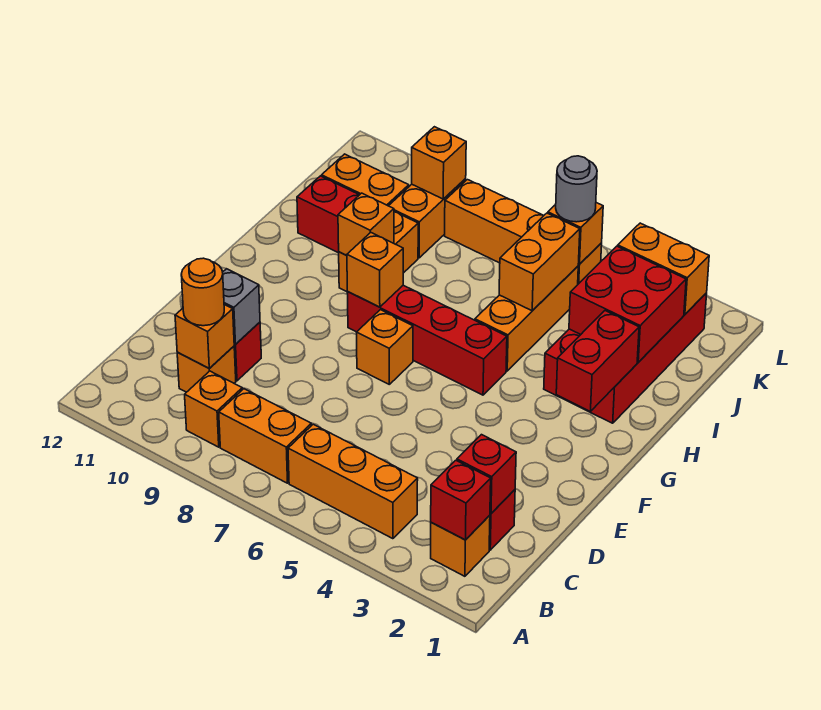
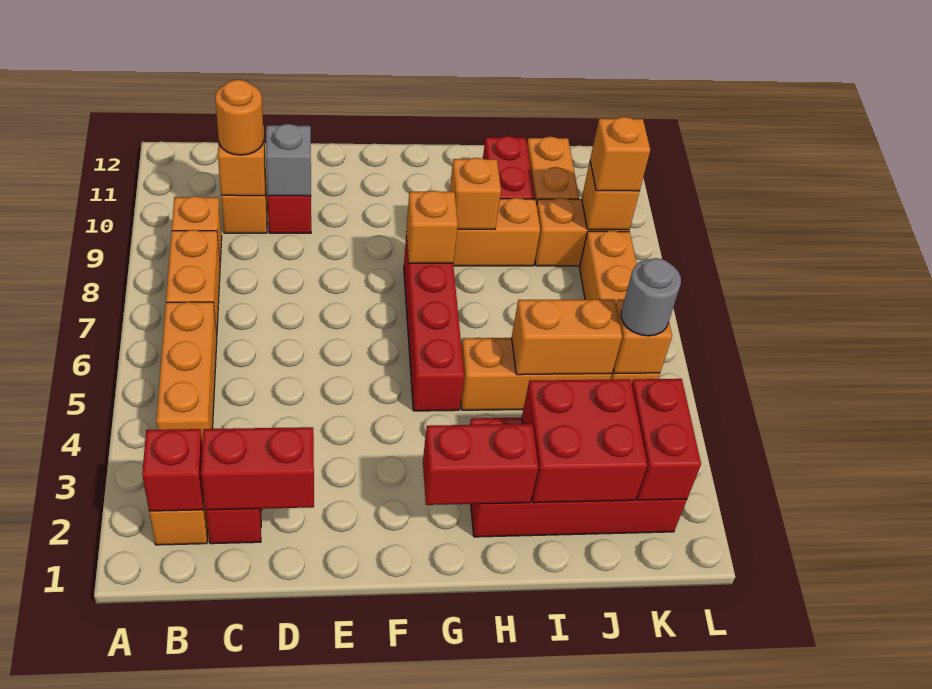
red brick C2 level 2 -> red brick C2:D2 level 2
orange brick F7 level 1 -> orange brick K9 level 3
orange brick K2:K3 level 2 -> red brick K2:K3 level 2

